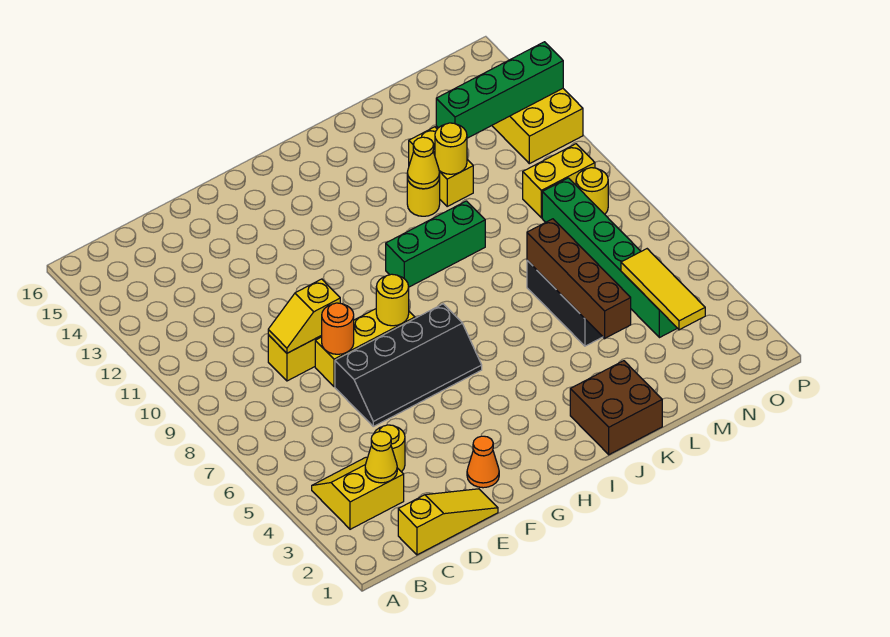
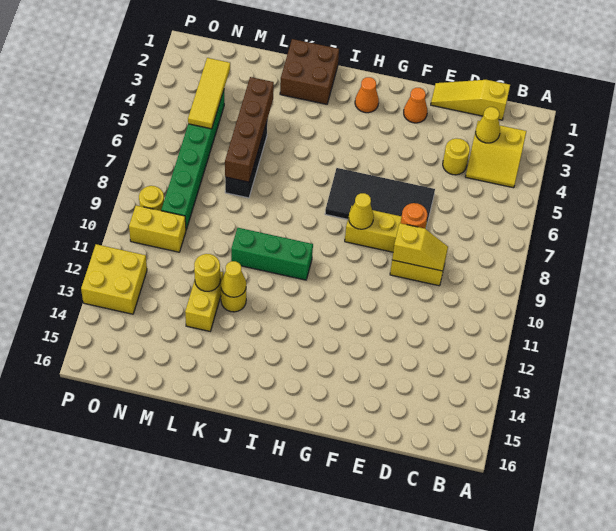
black slope E6:H7 level 1 top 7 -> black tile E6:H7 level 1
yellow round brick G8 level 2 -> yellow cone G8 level 2
none -> orange cone H2 level 1
green brick M13:P13 level 2 -> none

